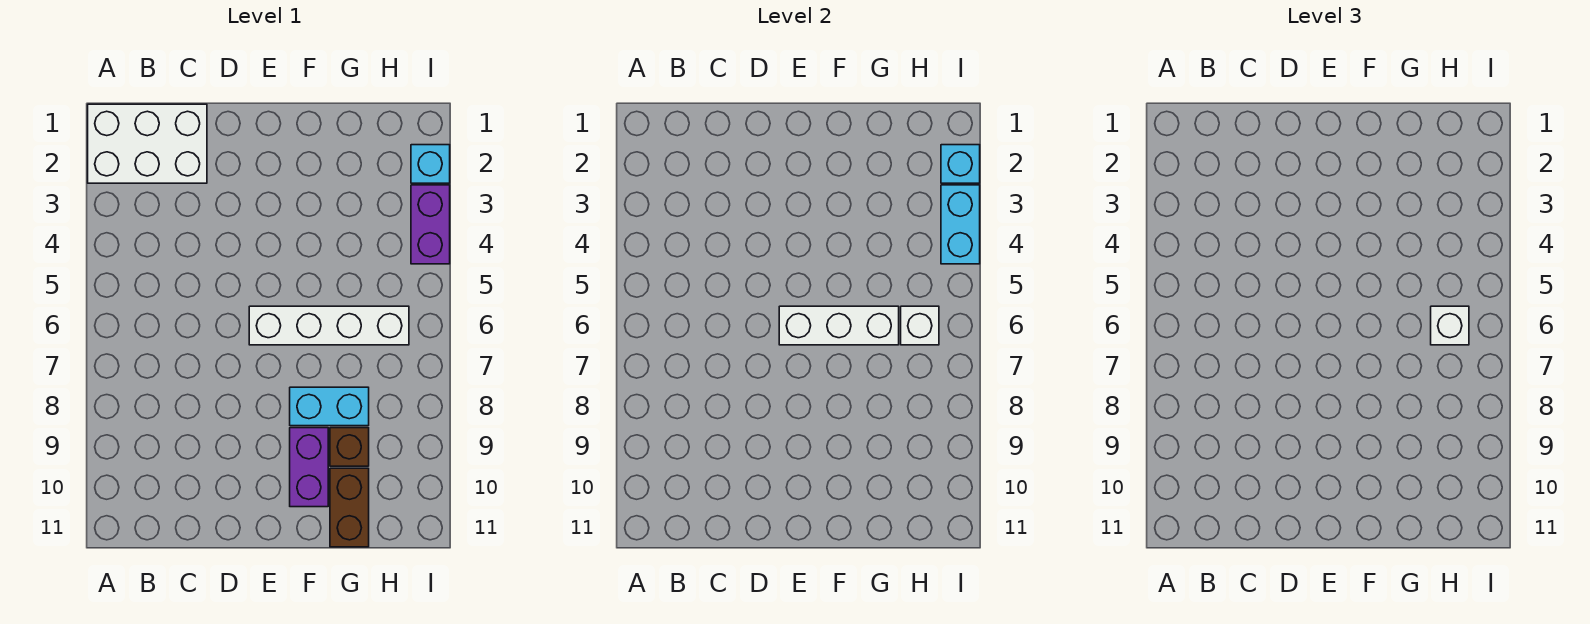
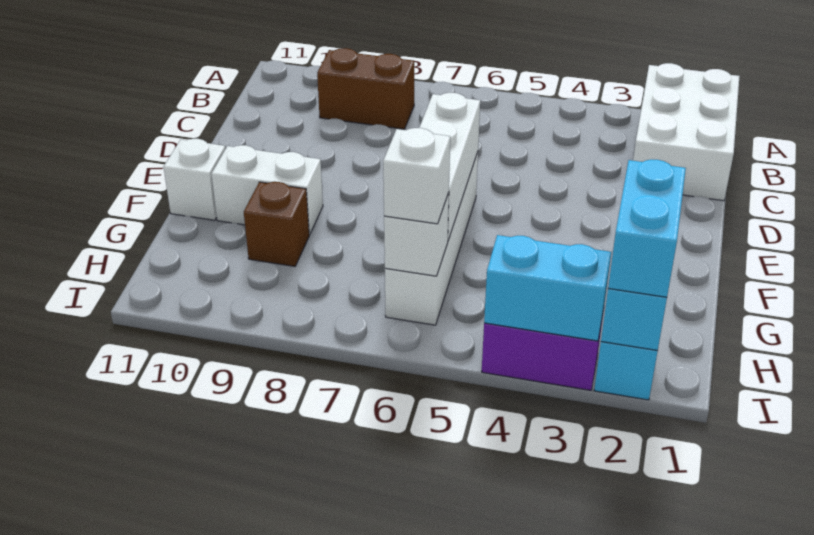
cyan brick F8:G8 level 1 -> cyan brick H2:I2 level 3
purple brick F9:F10 level 1 -> white brick F9:F10 level 1
none -> white brick F11 level 1
brown brick G10:G11 level 1 -> brown brick B8:B9 level 1

